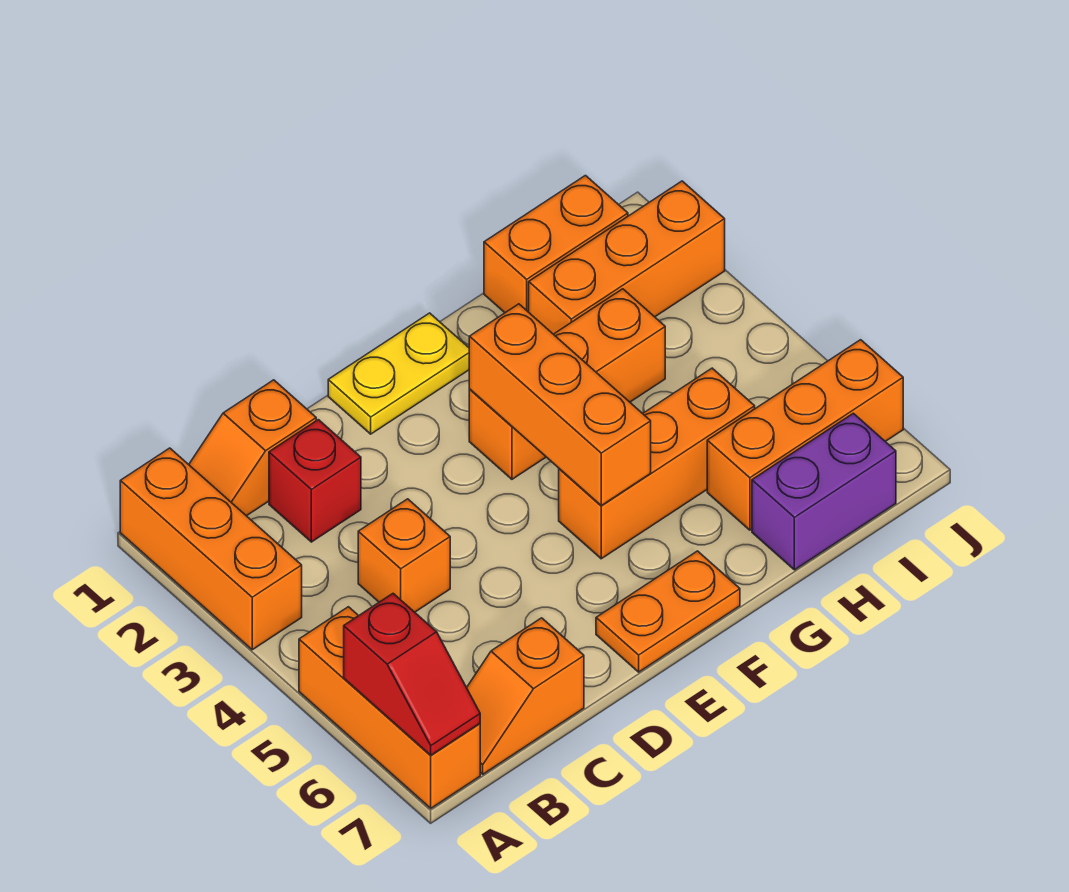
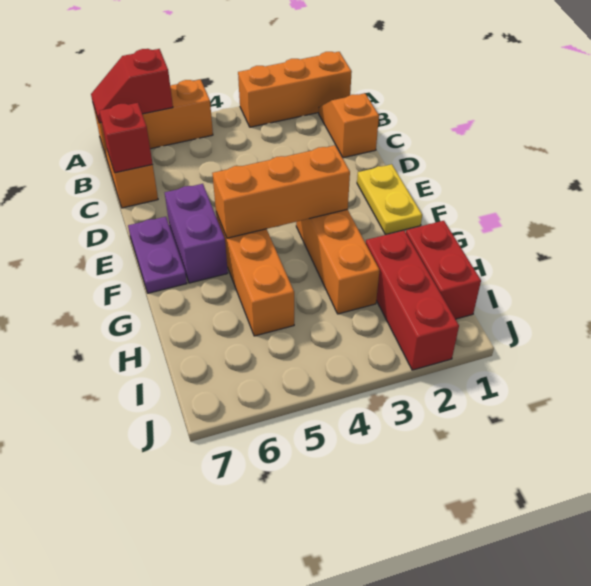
red brick C2 level 1 -> red brick C7 level 2
orange brick C4 level 1 -> none
orange plate E7:F7 level 1 -> purple plate E7:F7 level 1
orange brick H1:I1 level 1 -> red brick H1:I1 level 1
orange brick H2:J2 level 1 -> red brick H2:J2 level 1
orange brick H6:J6 level 1 -> none
purple brick H7:I7 level 1 -> purple brick E6:F6 level 1

